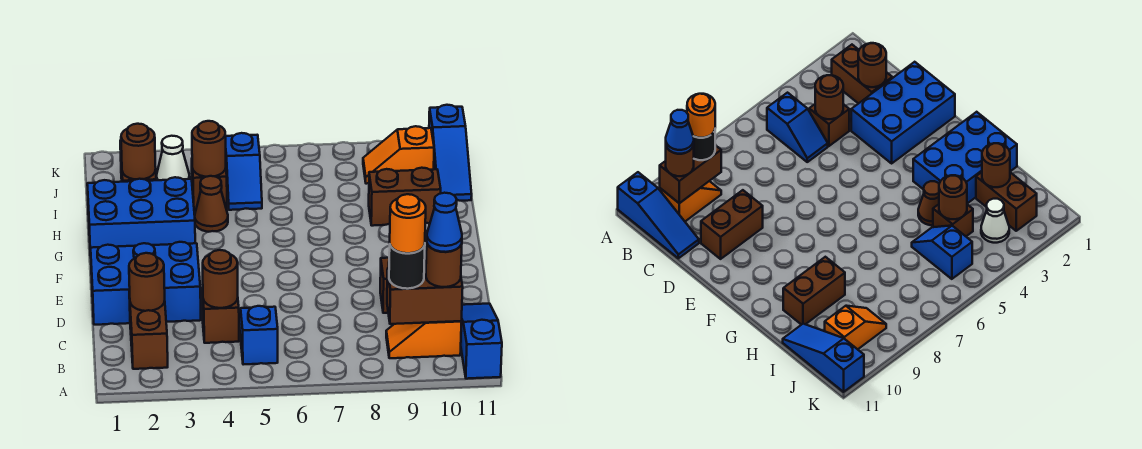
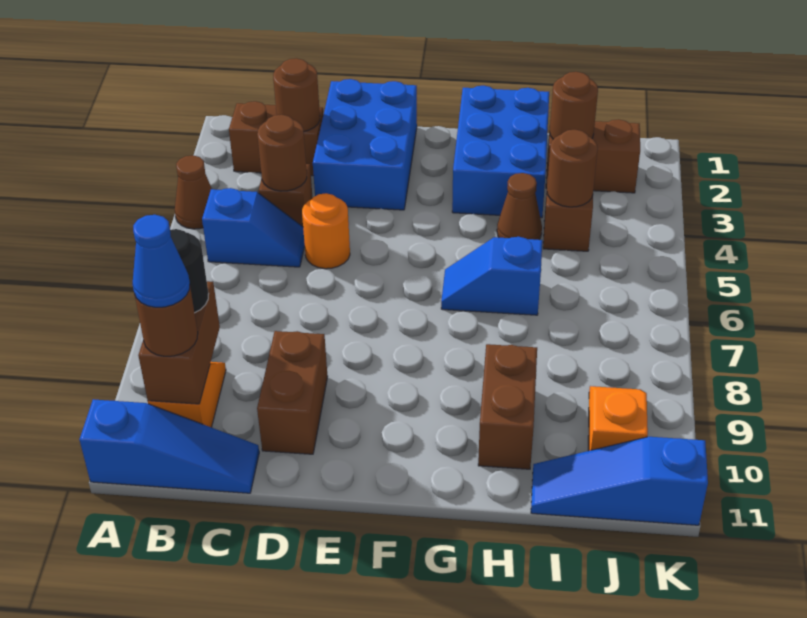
none -> brown cone A4 level 1
orange round brick B9 level 4 -> orange round brick D5 level 1
blue slope I5:J5 level 1 top J -> blue slope G6:H6 level 1 top H
white cone J3 level 1 -> none

